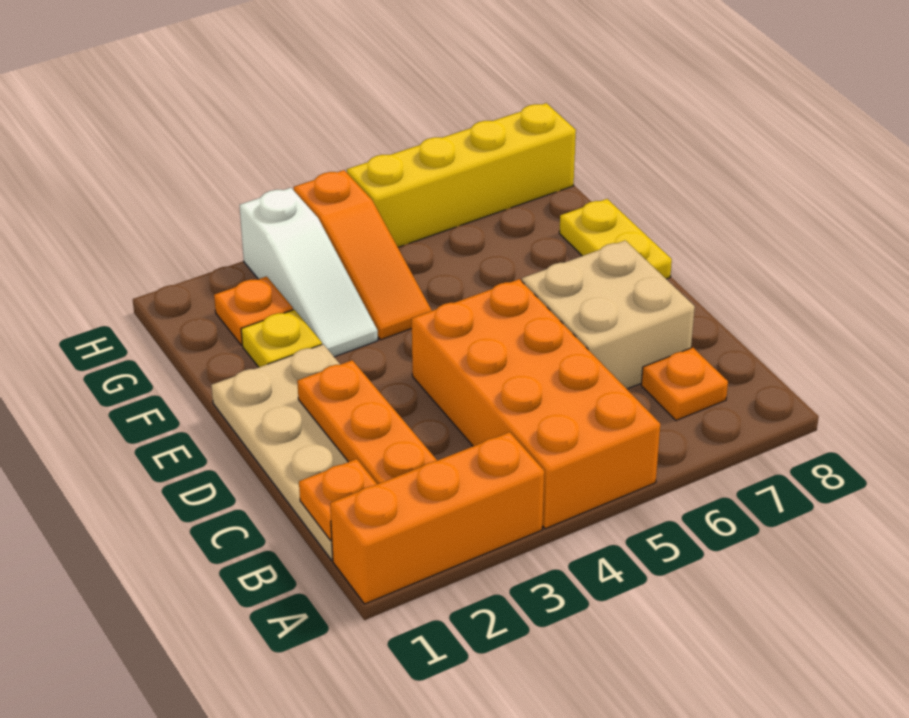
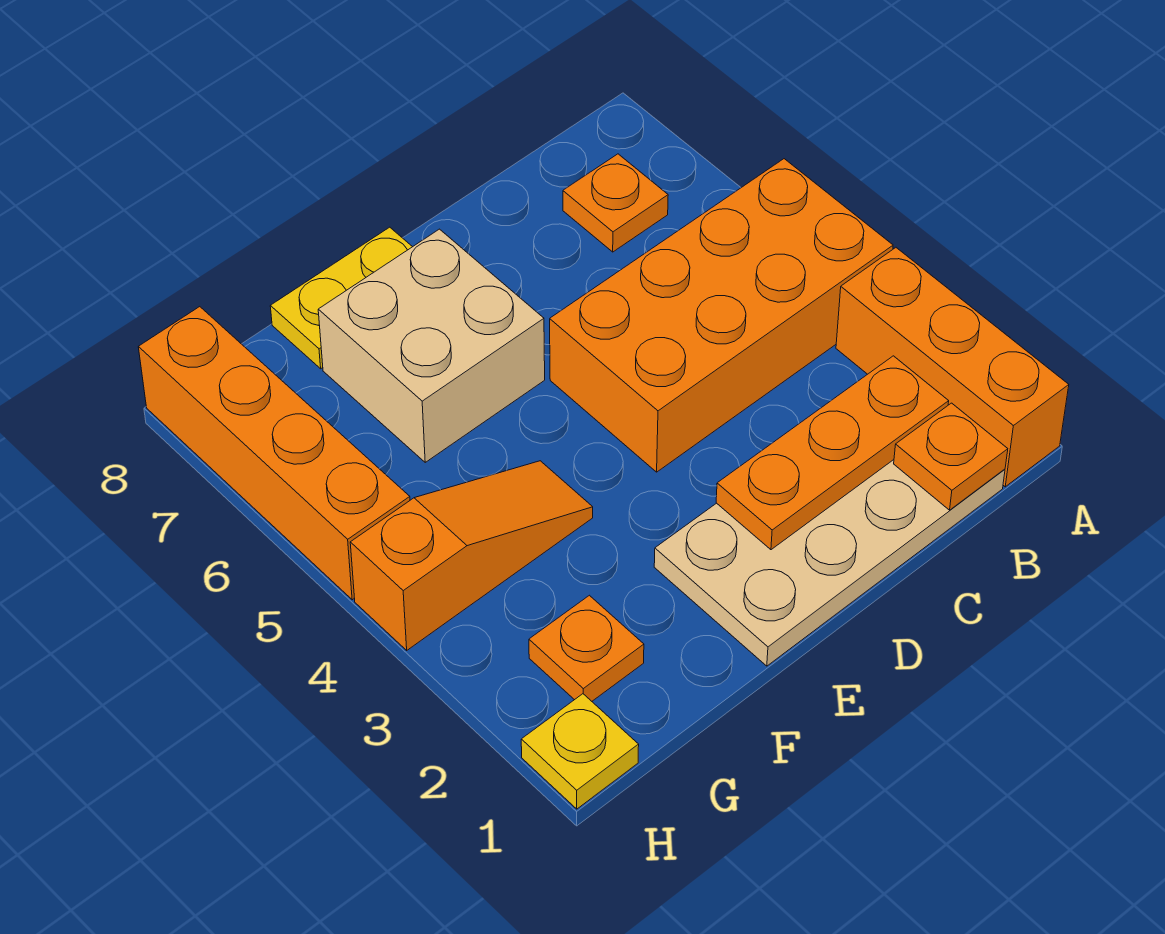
tan brick C6:D7 level 1 -> tan brick E6:F7 level 1
yellow plate F2 level 1 -> yellow plate H1 level 1
white slope F3:H3 level 1 top H -> none
yellow brick H5:H8 level 1 -> orange brick H5:H8 level 1

